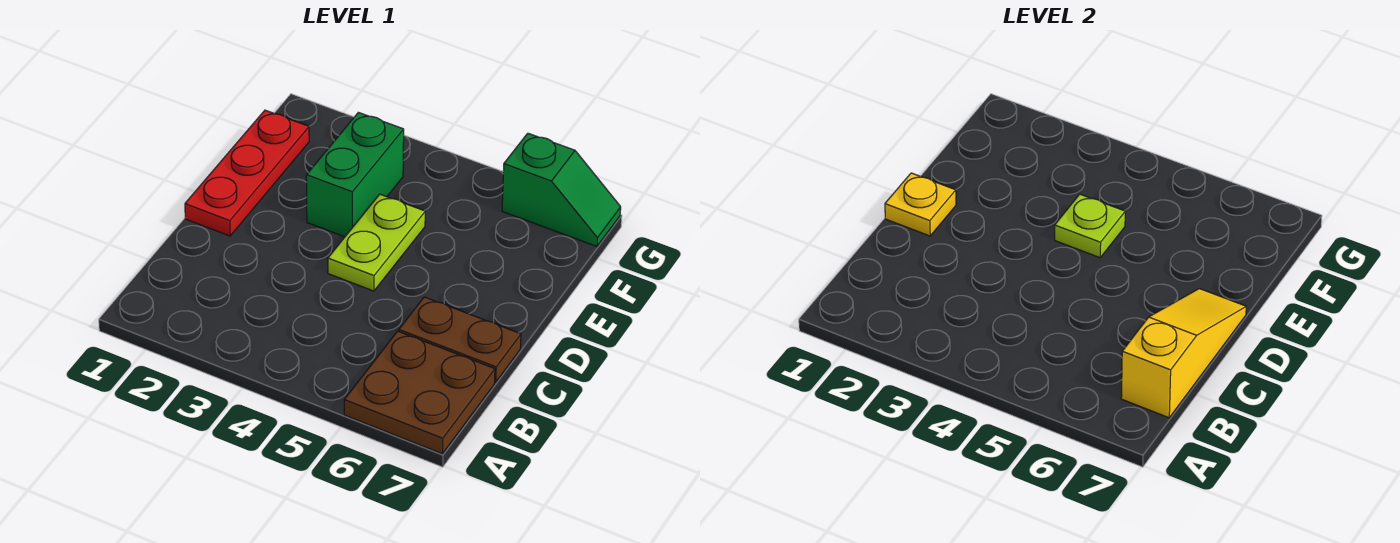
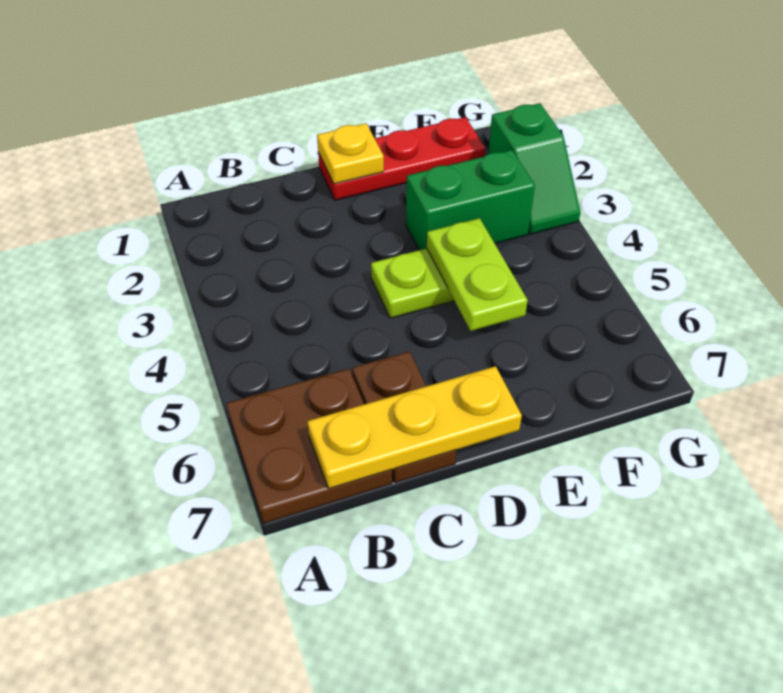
yellow slope B7:D7 level 2 top B -> yellow plate B7:D7 level 2
lime plate E4 level 2 -> lime plate E4:E5 level 2
green slope G6:G7 level 1 top 6 -> green slope G2:G3 level 1 top 2

